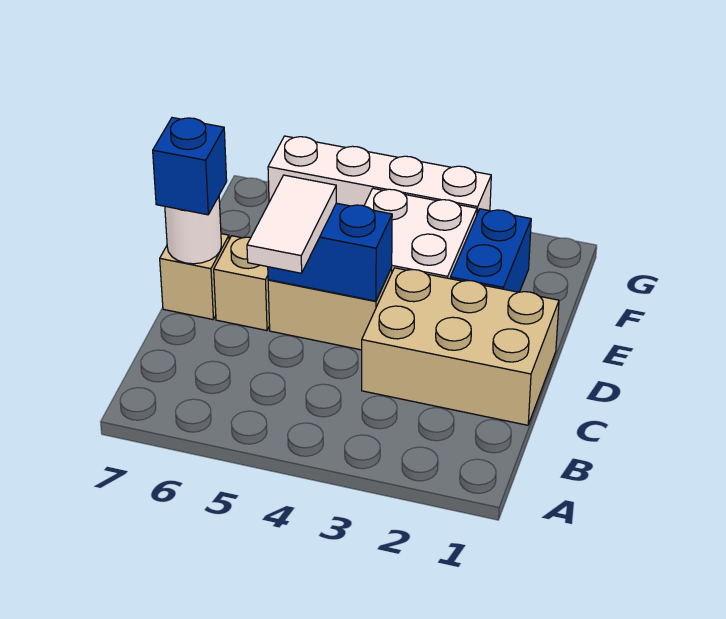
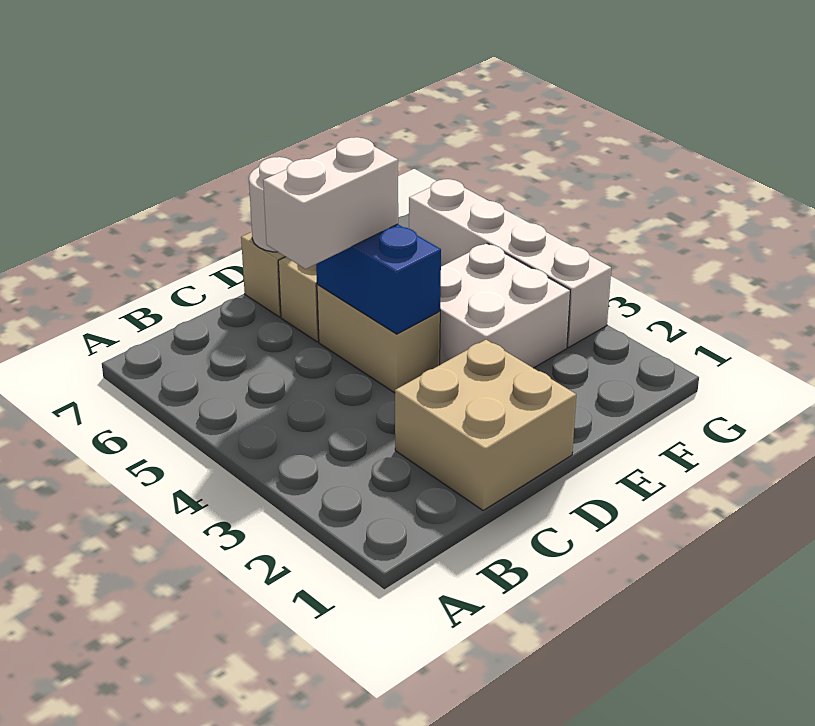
tan brick C1:D3 level 1 -> tan brick C1:D2 level 1
white tile C5:D5 level 3 -> white brick C5:D5 level 3
blue brick D7 level 3 -> none
blue brick E2:F2 level 1 -> none

